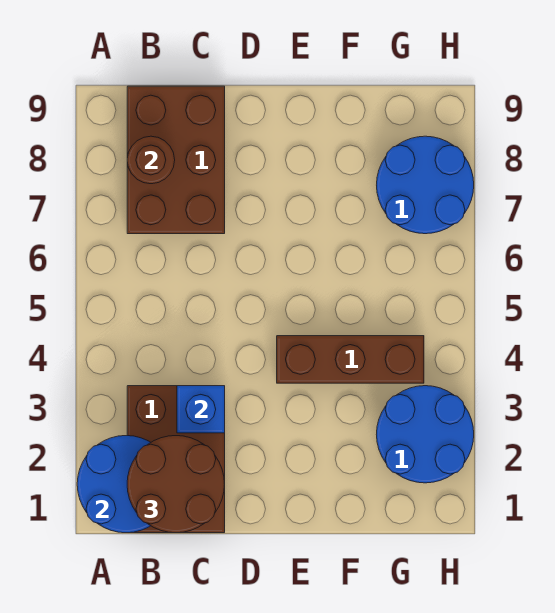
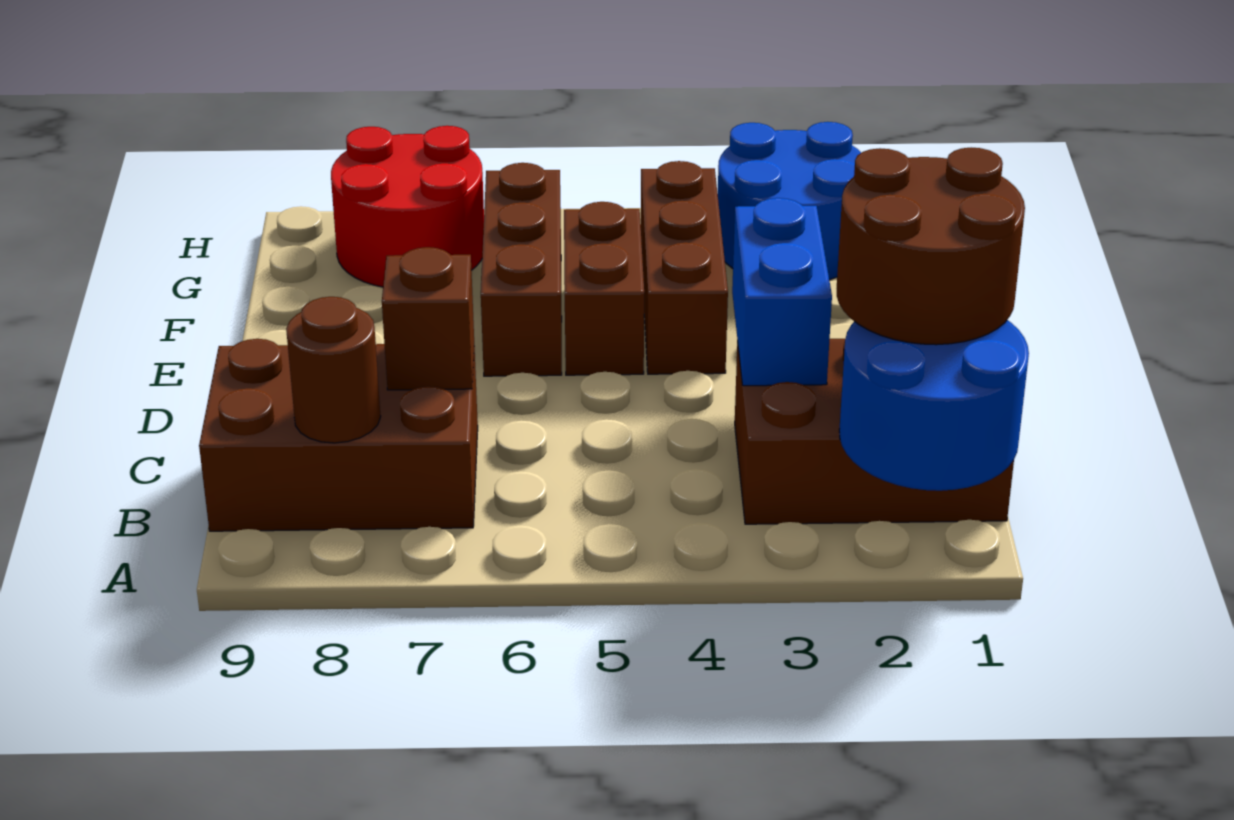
blue brick C3 level 2 -> blue brick C3:D3 level 2
none -> brown brick C7 level 2
none -> brown brick E5:F5 level 1
none -> brown brick E6:G6 level 1
blue round brick G7:H8 level 1 -> red round brick G7:H8 level 1

